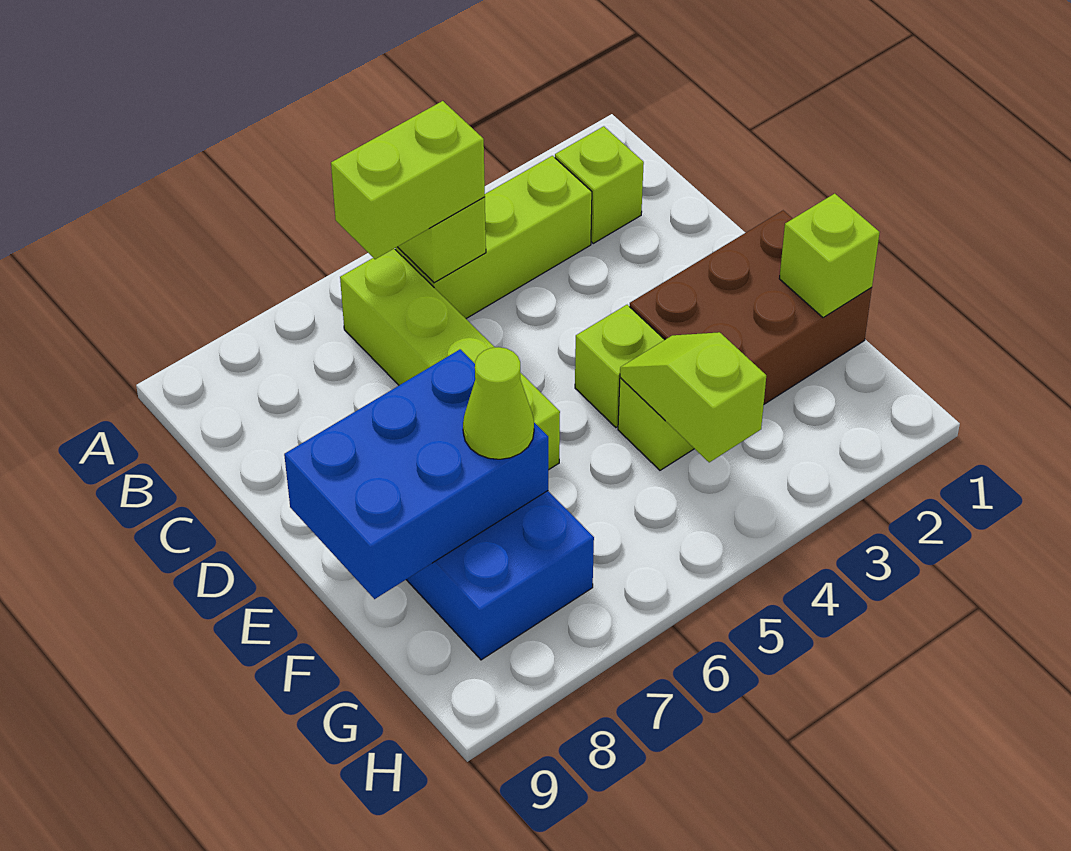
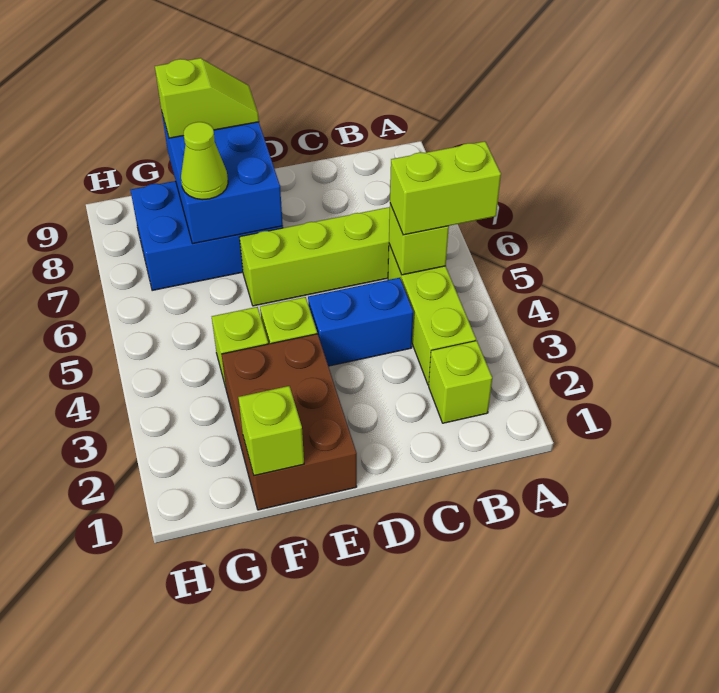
lime brick B5:B6 level 3 -> lime brick A5:B5 level 3
none -> blue brick C4:D4 level 1
lime slope F4:G4 level 2 top G -> lime slope E9:F9 level 3 top F

